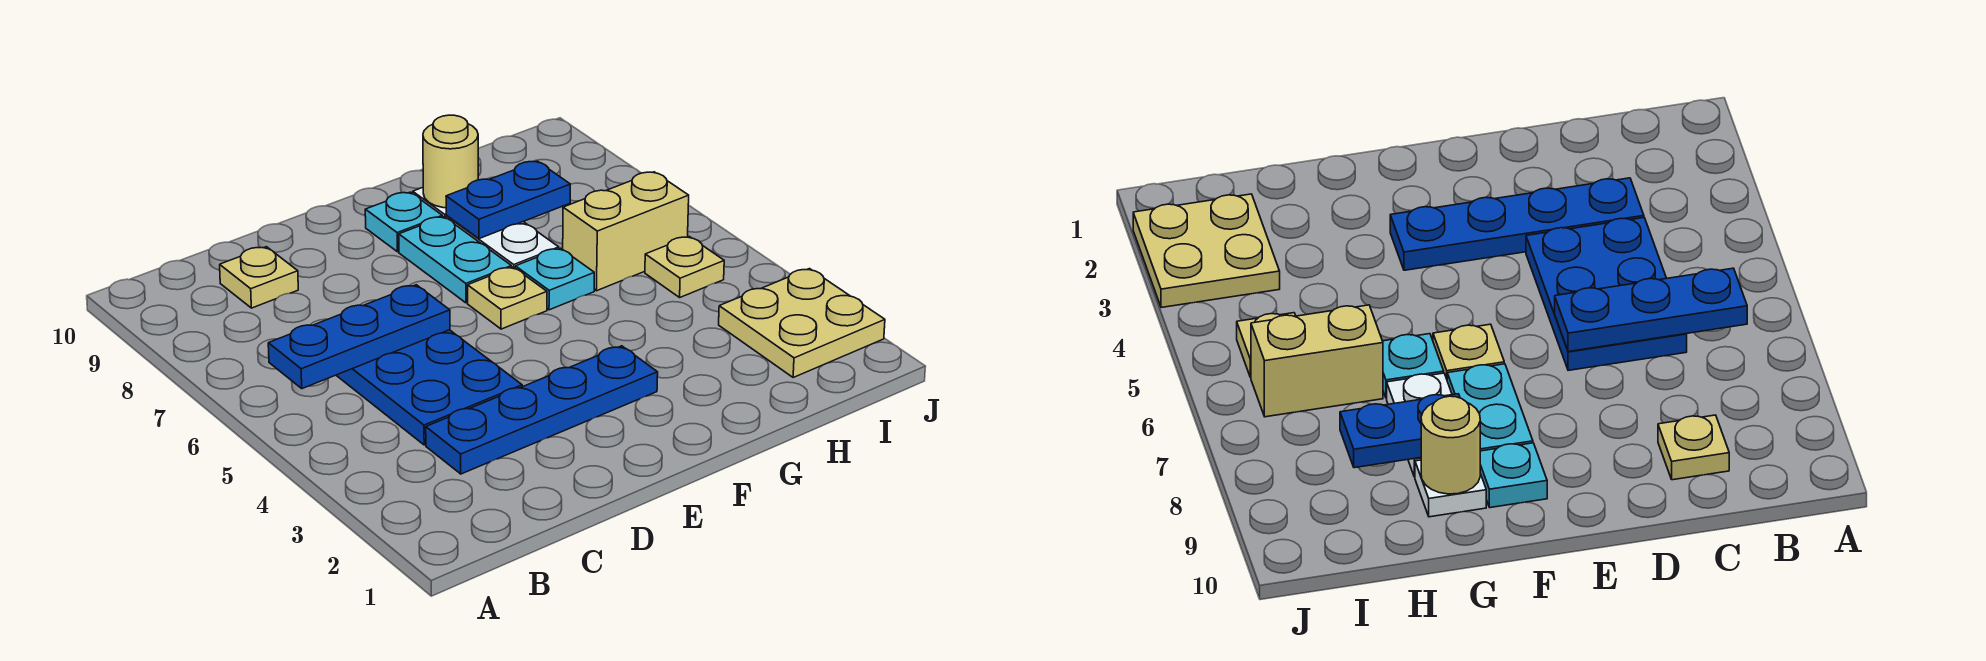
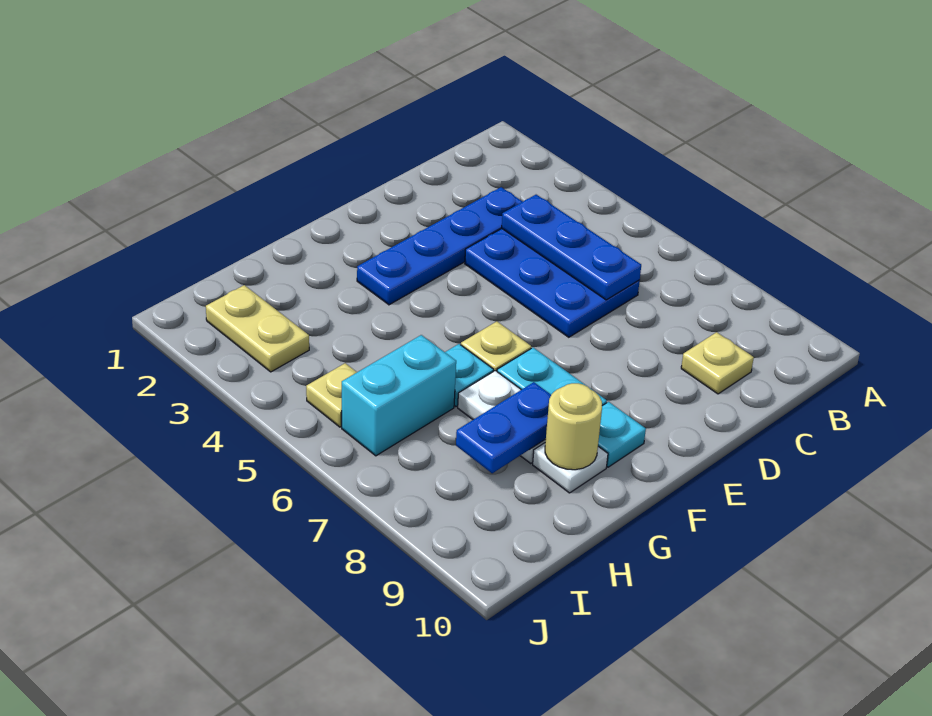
blue plate B6:D6 level 2 -> blue plate C4:C6 level 2
tan brick H6:I6 level 1 -> cyan brick H6:I6 level 1
tan plate I2:J3 level 1 -> tan plate I2:I3 level 1

